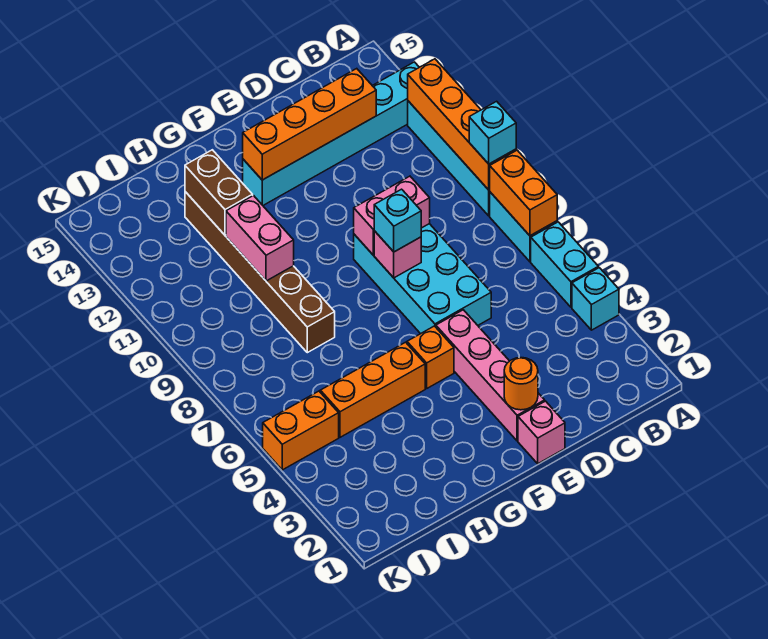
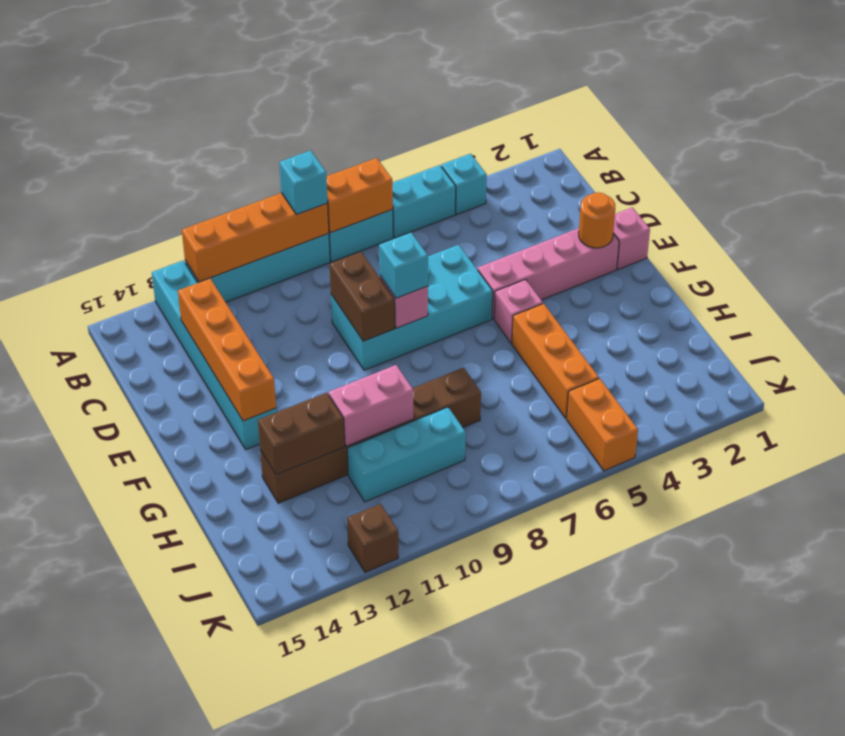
pink brick D9:E9 level 2 -> brown brick D9:E9 level 2
orange brick F5 level 1 -> pink brick F5 level 1
none -> cyan brick I9:I11 level 1
none -> brown brick K12 level 1

